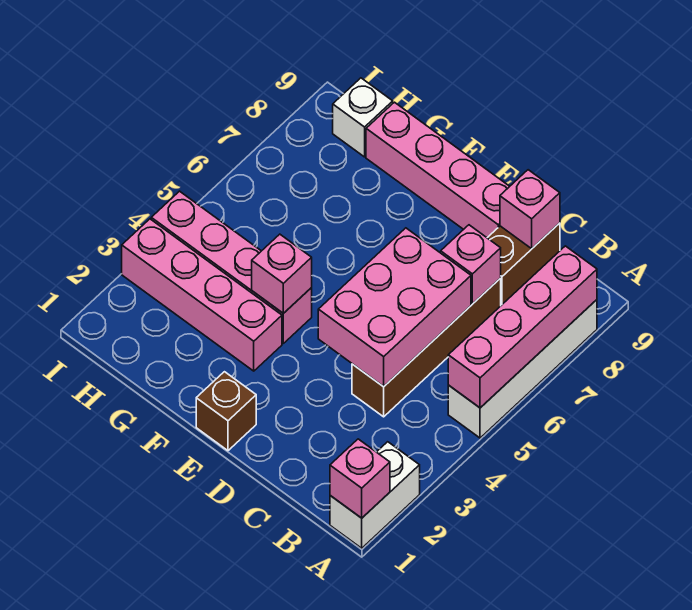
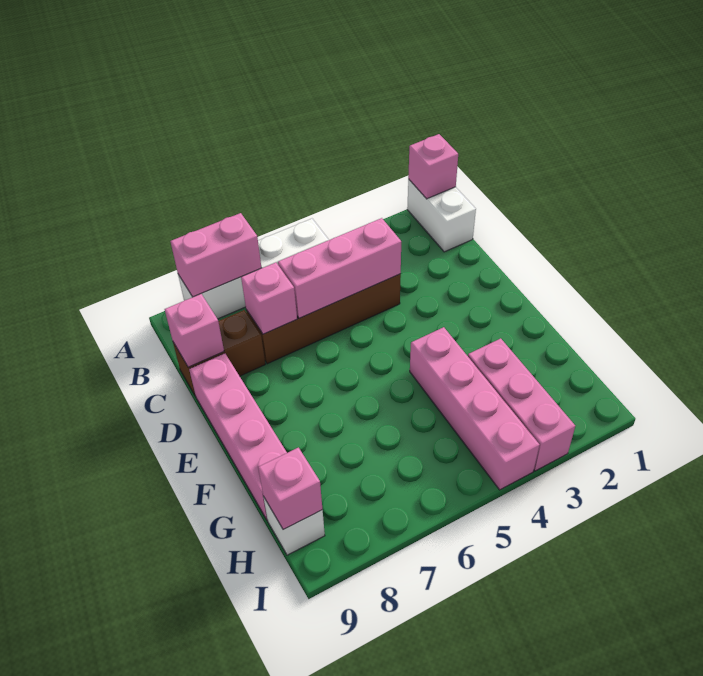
white brick A1:A2 level 1 -> white brick A1:B1 level 1
pink brick A5:A8 level 2 -> pink brick A7:A8 level 2
pink brick C4:D6 level 2 -> pink brick C4:C6 level 2
brown brick E1 level 1 -> none
pink brick F3:I3 level 1 -> pink brick G3:I3 level 1
pink brick F4 level 2 -> pink brick H9 level 2

